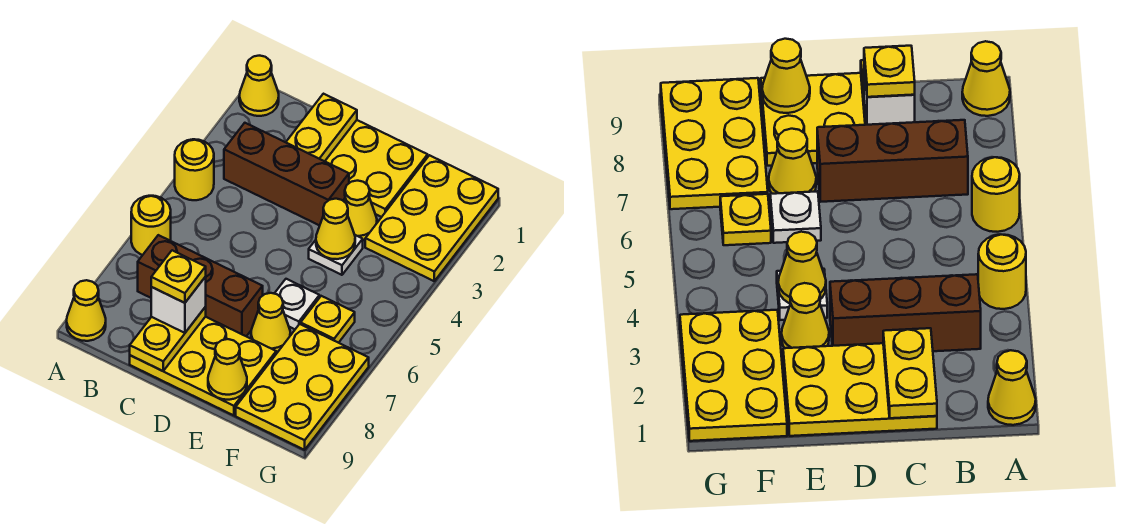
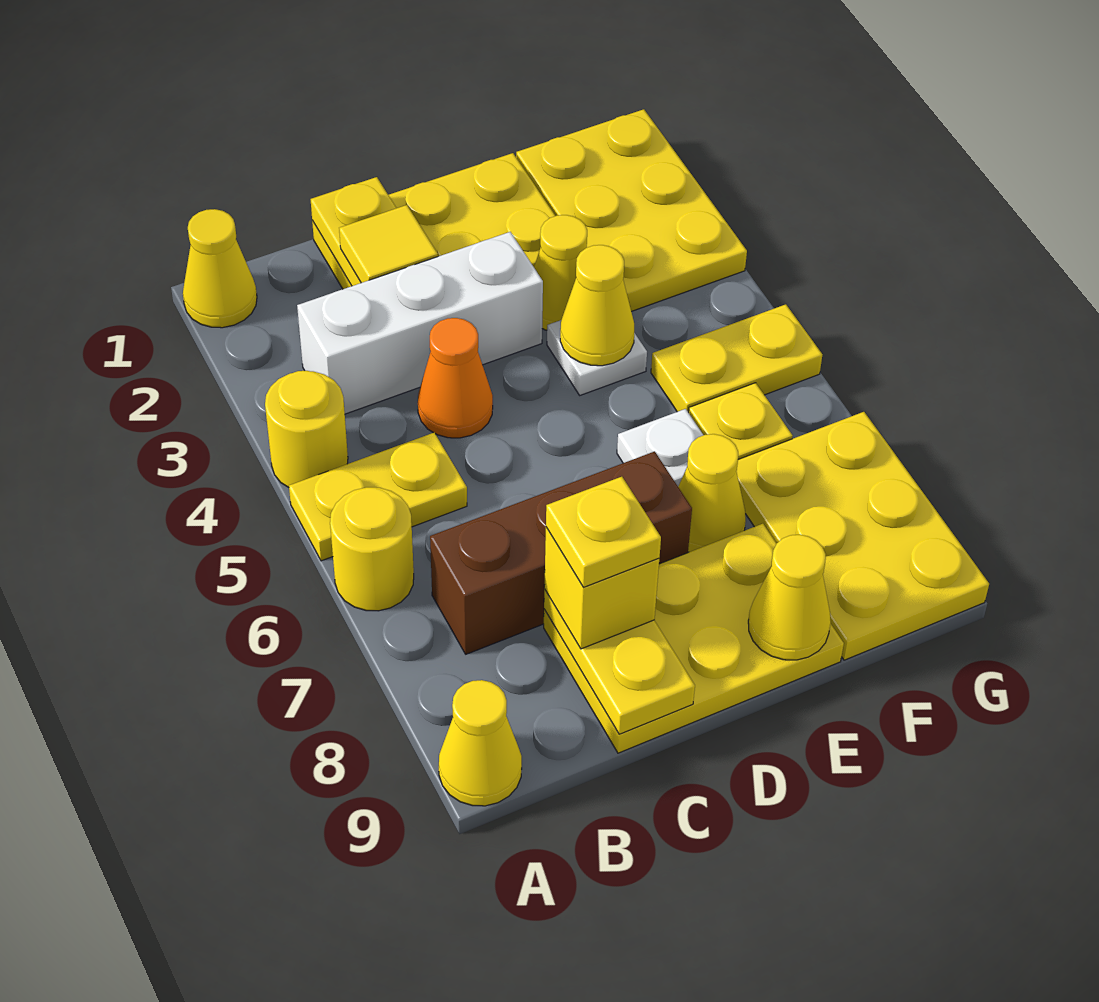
none -> yellow plate A5:B5 level 1
brown brick B3:D3 level 1 -> white brick B3:D3 level 1
none -> yellow tile C2 level 3
none -> orange cone C4 level 1
white brick C8 level 3 -> yellow brick C8 level 3
none -> yellow plate F5:G5 level 1

